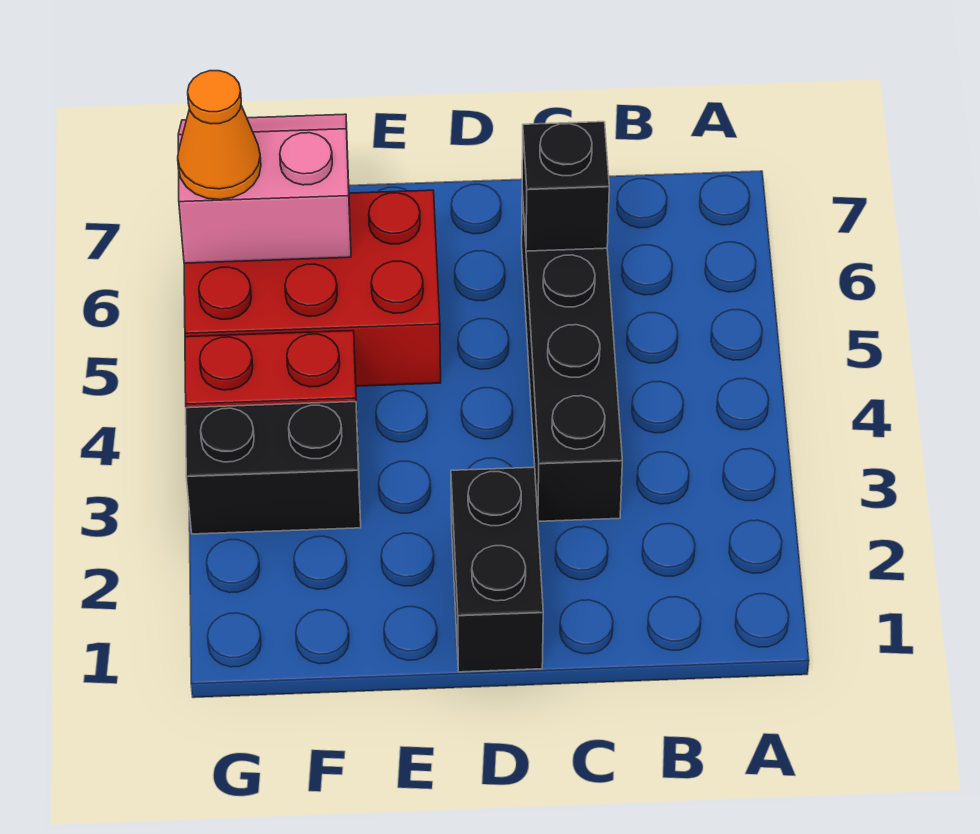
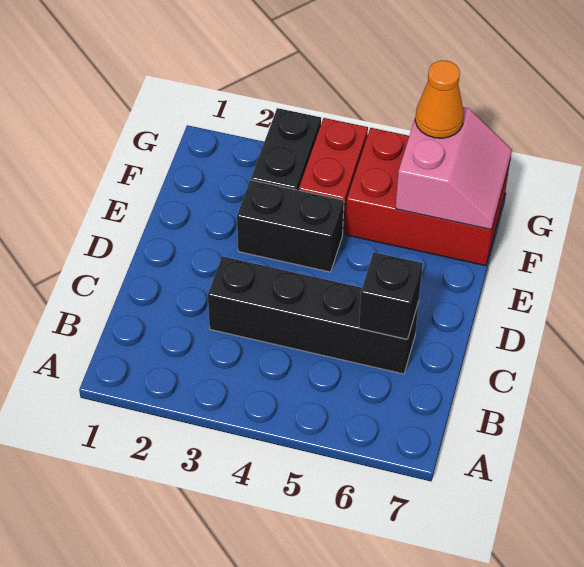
black brick D1:D2 level 1 -> black brick E3:E4 level 1
red brick E5:G6 level 1 -> red brick F5:G7 level 1

